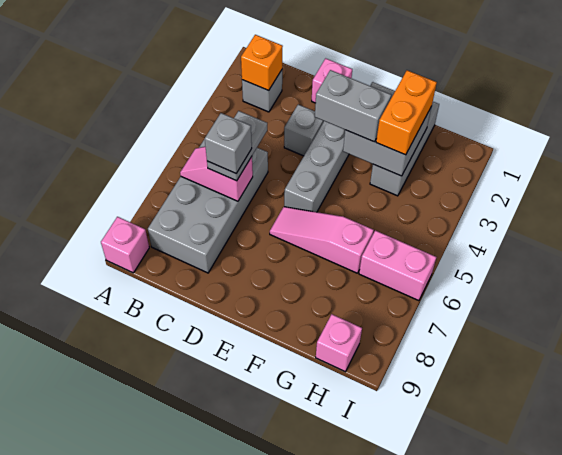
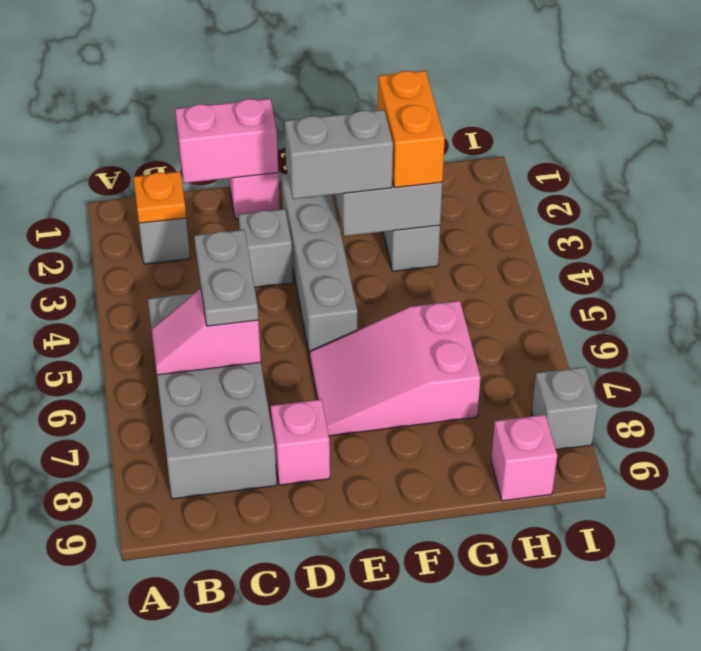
pink brick A9 level 1 -> pink brick D8 level 1
orange brick B2 level 2 -> orange plate B2 level 2
grey brick C6 level 4 -> grey brick I8 level 1
pink slope E6:G6 level 1 top G -> pink slope E6:G7 level 1 top G
pink brick H6:I6 level 1 -> pink brick C1:D1 level 2

